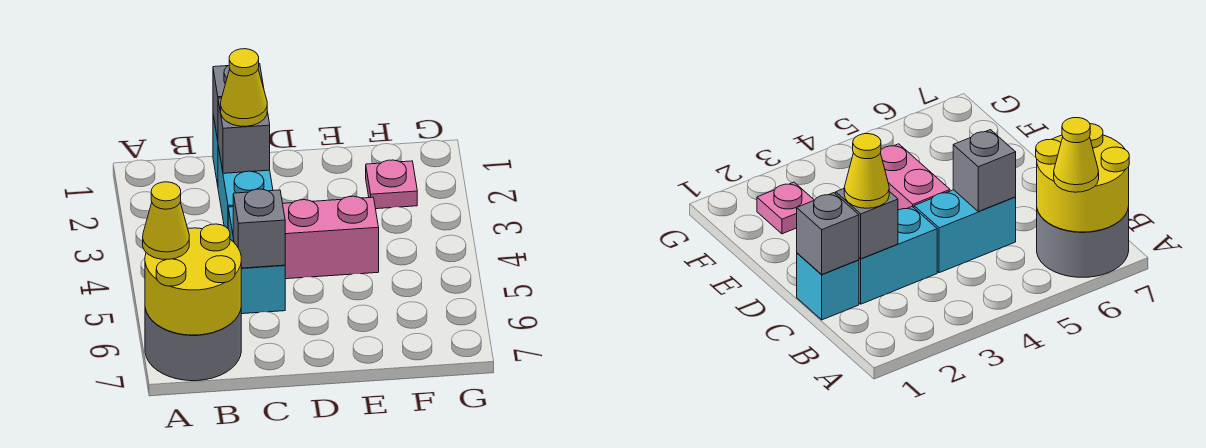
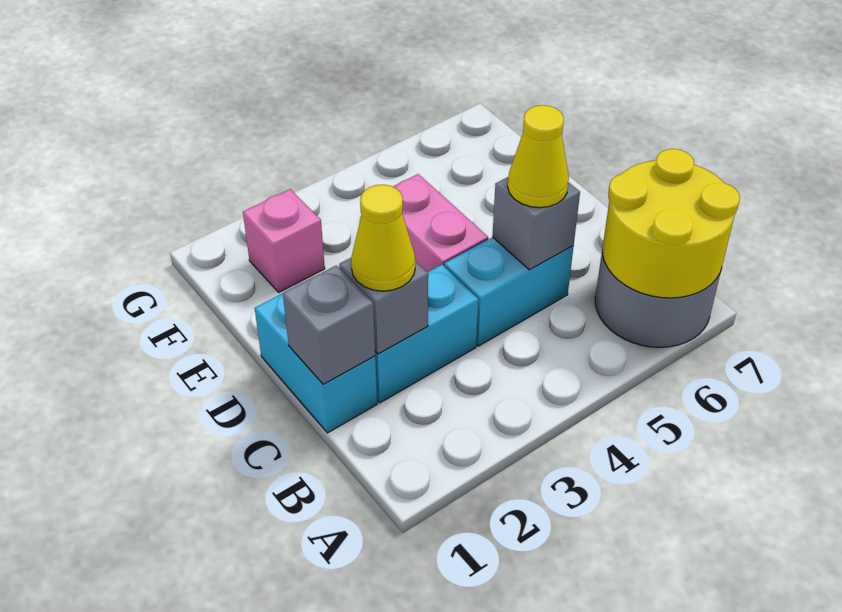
yellow cone A6 level 3 -> yellow cone C5 level 3
cyan brick C1 level 1 -> cyan brick C1:D1 level 1
pink plate F2 level 1 -> pink brick F2 level 1

